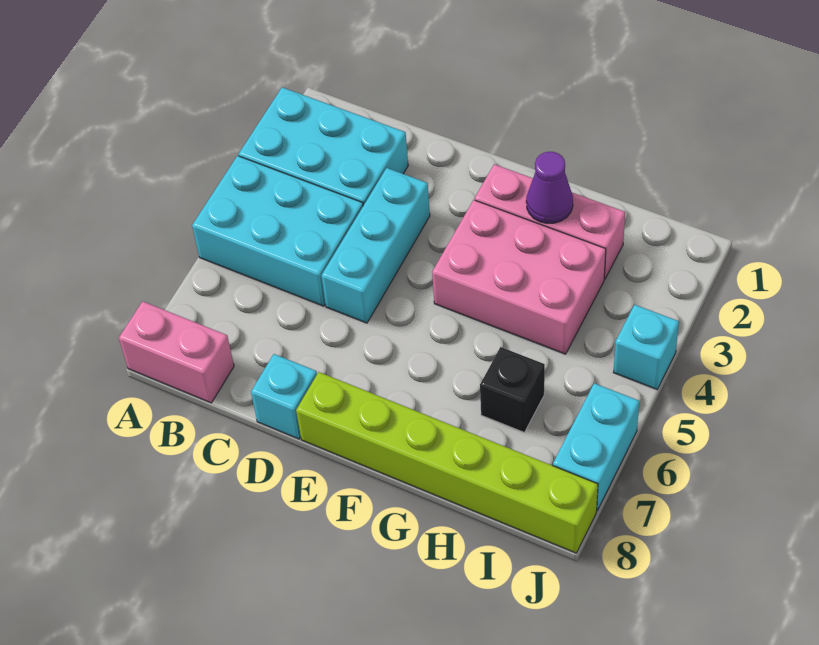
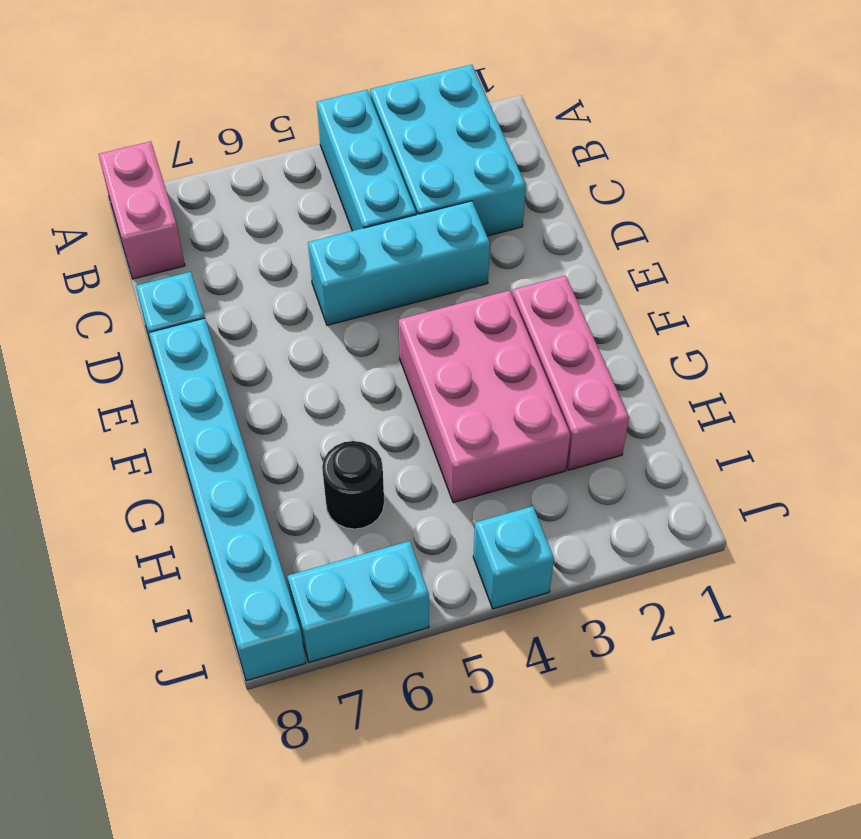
cyan brick A4:C5 level 1 -> cyan brick A4:C4 level 1
lime brick E8:J8 level 1 -> cyan brick E8:J8 level 1
purple cone G2 level 2 -> none
black brick H6 level 1 -> black round brick H6 level 1

